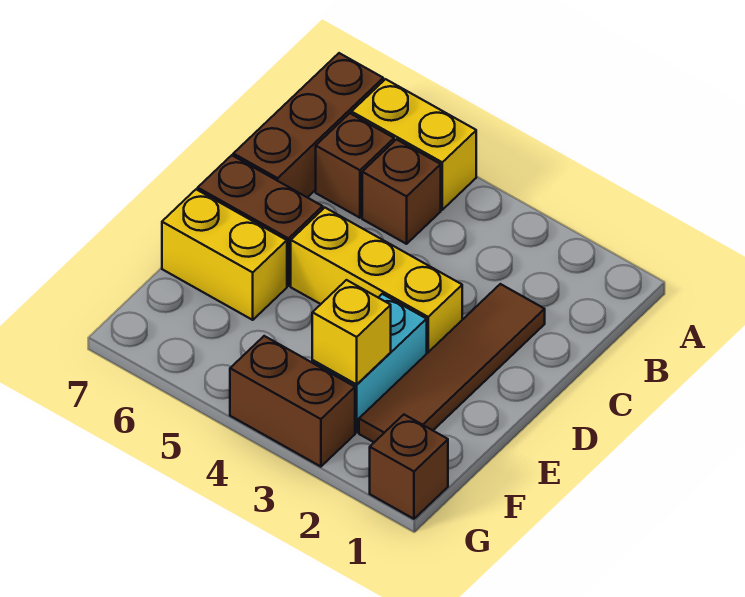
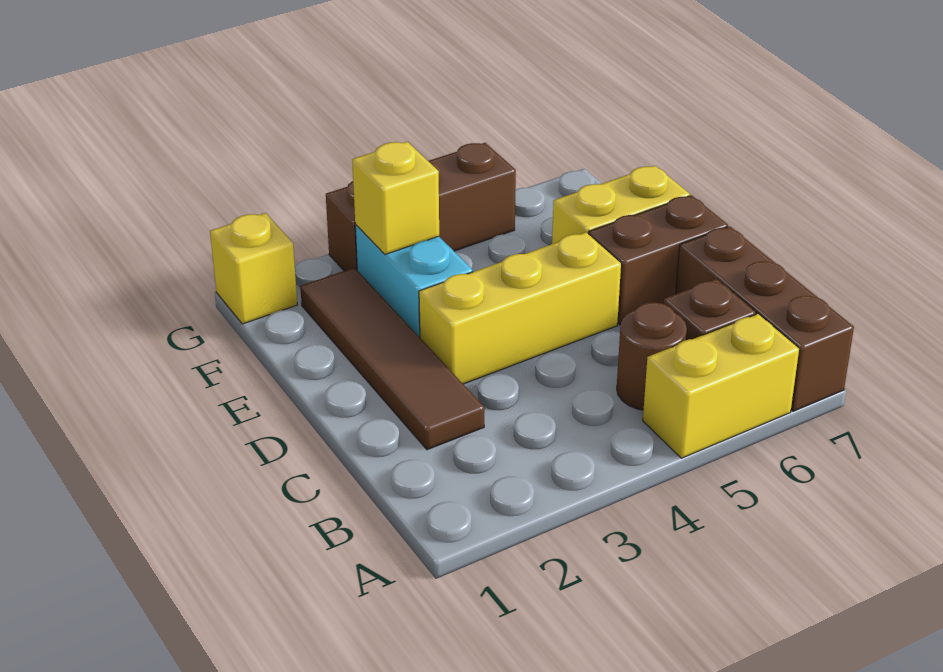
brown brick B5 level 1 -> brown round brick B5 level 1
brown brick G1 level 1 -> yellow brick G1 level 1
brown brick G3:G4 level 1 -> brown brick G3:G5 level 1

